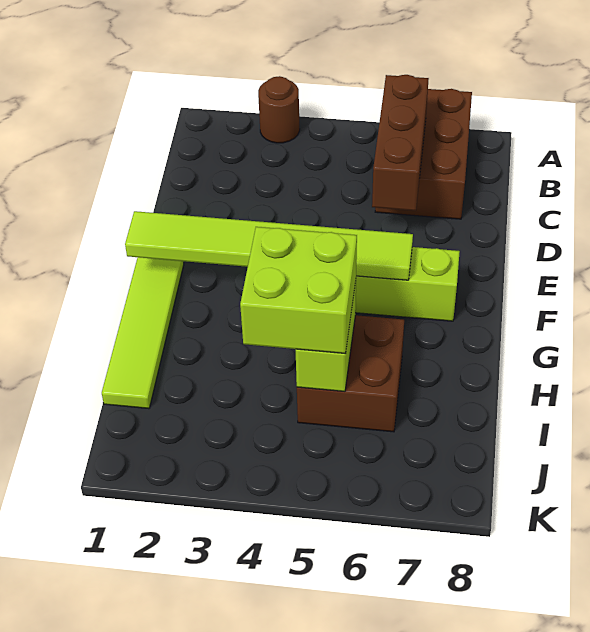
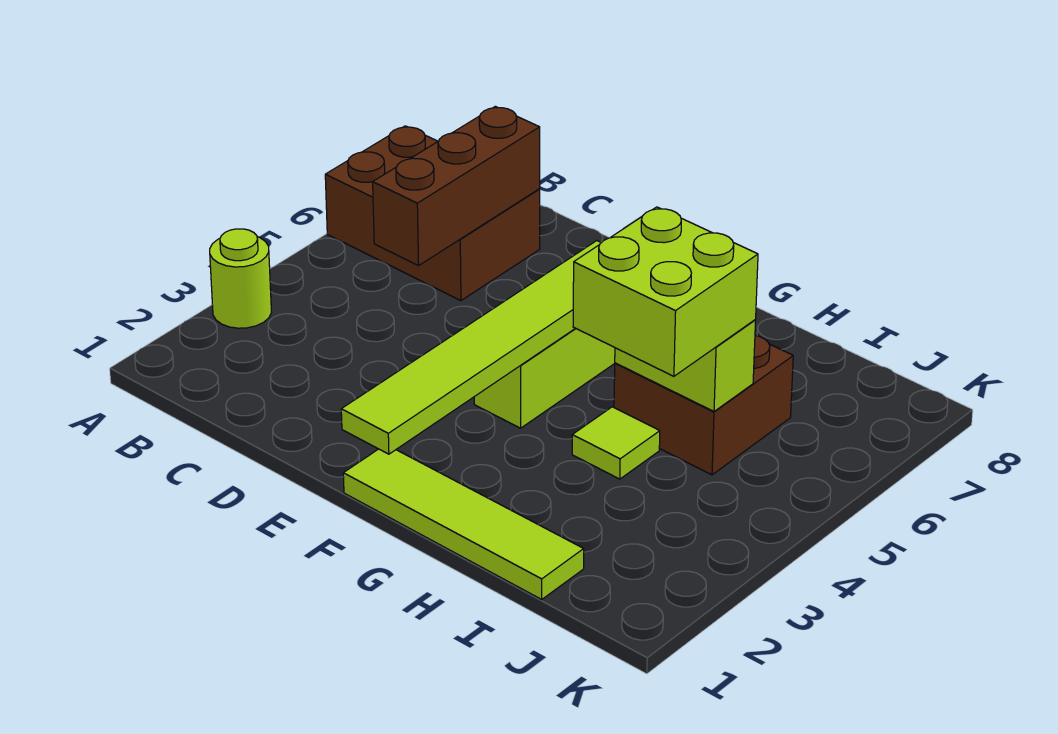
brown round brick A3 level 1 -> lime round brick A3 level 1
brown brick B6:D6 level 2 -> brown brick C5:C7 level 2
none -> lime tile H4 level 1

